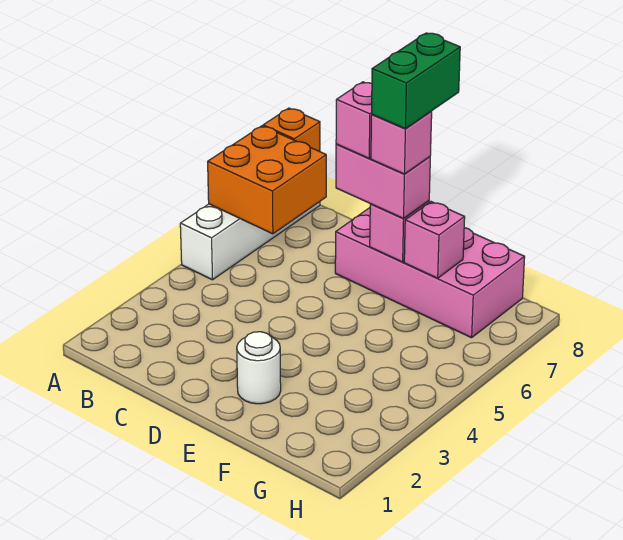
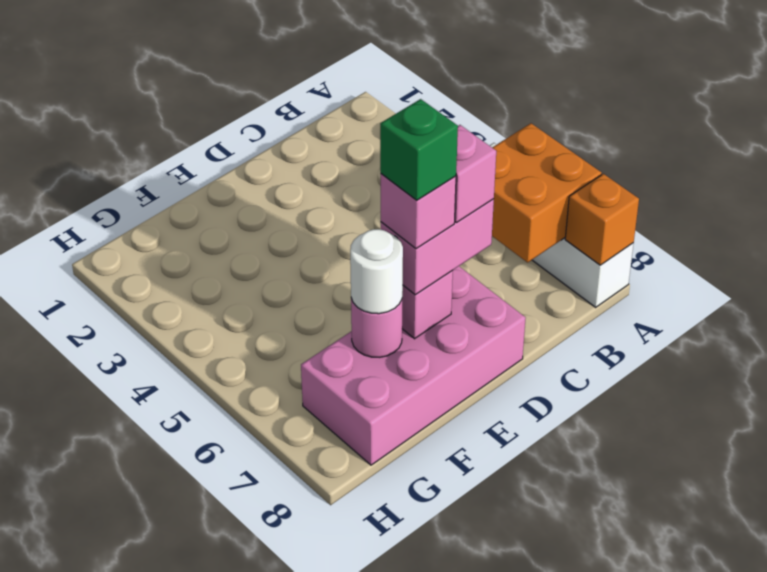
white round brick E2 level 1 -> white round brick F7 level 3
green brick E7:E8 level 5 -> green brick E7 level 5
pink brick F7 level 2 -> pink round brick F7 level 2

